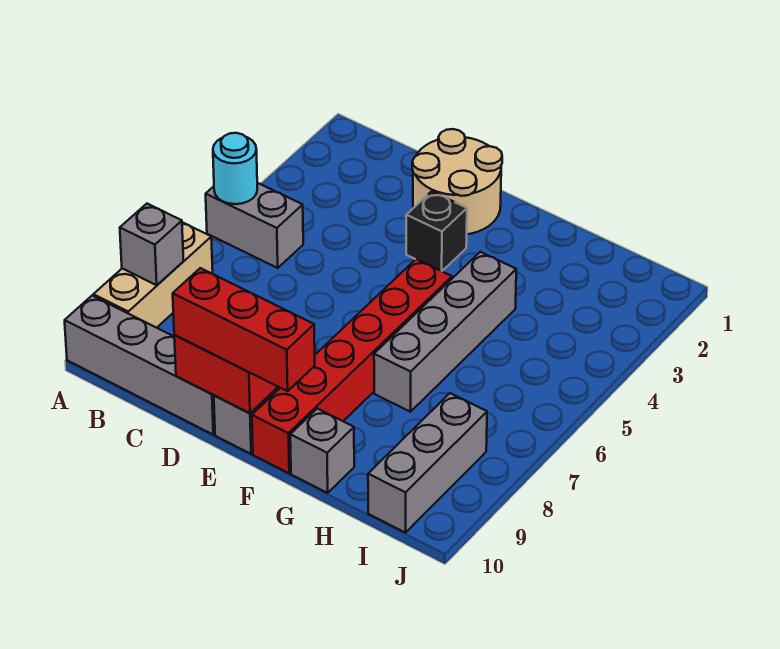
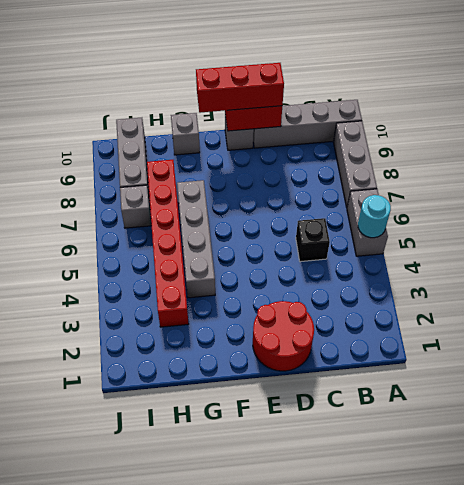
grey brick A5:B5 level 1 -> grey brick A5:A6 level 1
tan brick A7:A9 level 1 -> grey brick A7:A9 level 1
grey brick A8 level 2 -> grey brick I7 level 1
tan round brick D1:E2 level 1 -> red round brick D1:E2 level 1
black brick E3 level 1 -> black brick C5 level 1
red brick F5:F10 level 1 -> red brick H3:H8 level 1

